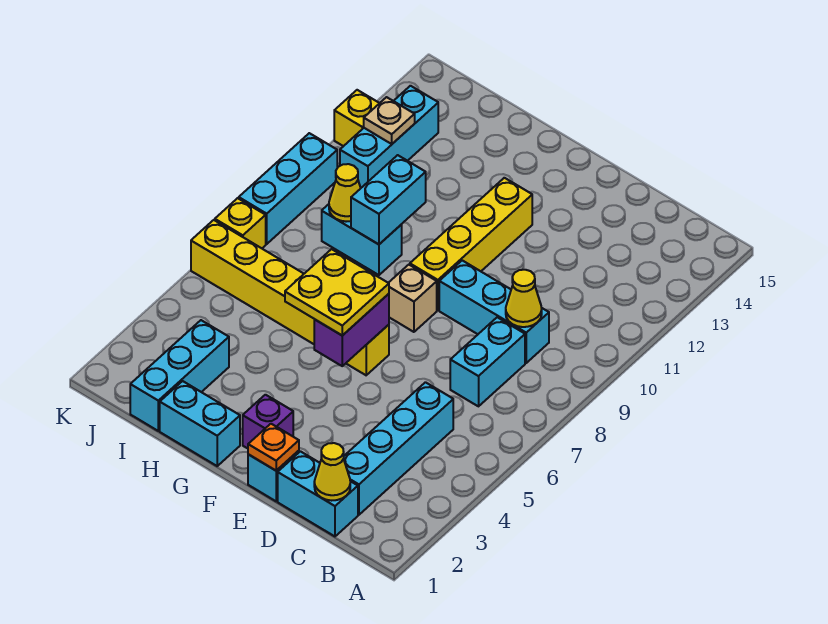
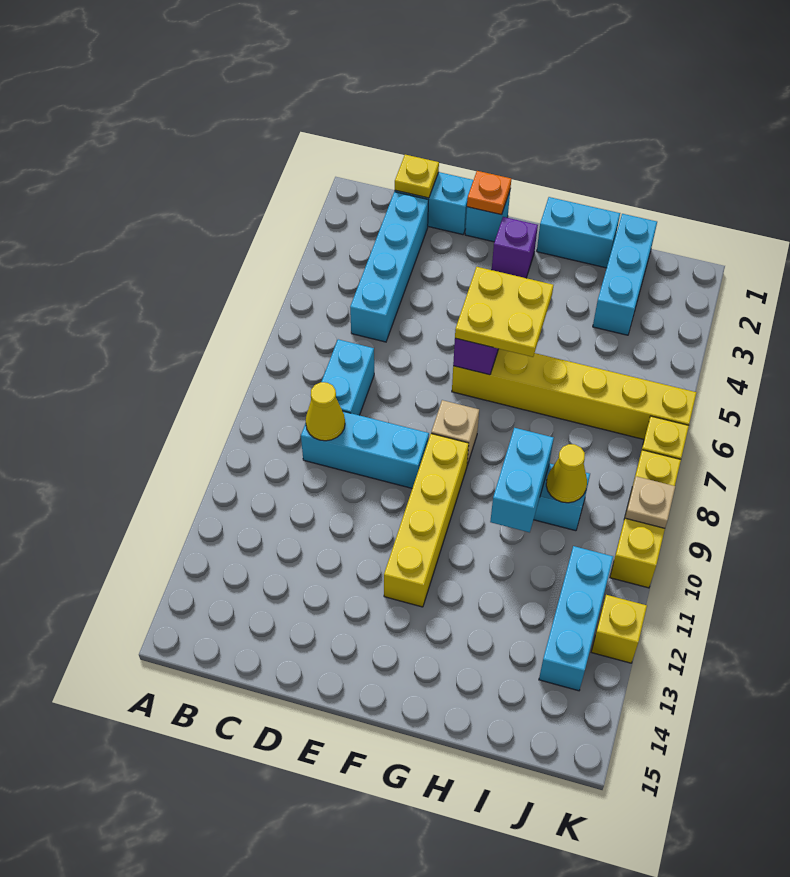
yellow cone C1 level 2 -> yellow plate C1 level 2
tan plate J12 level 2 -> tan plate K9 level 2
cyan brick K8:K10 level 1 -> yellow brick K8:K10 level 1

